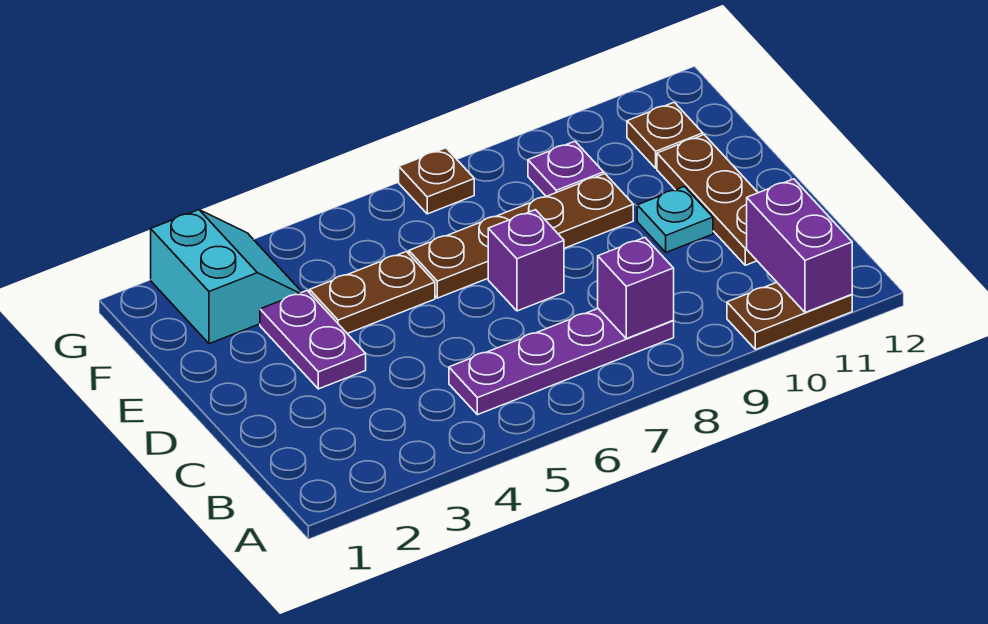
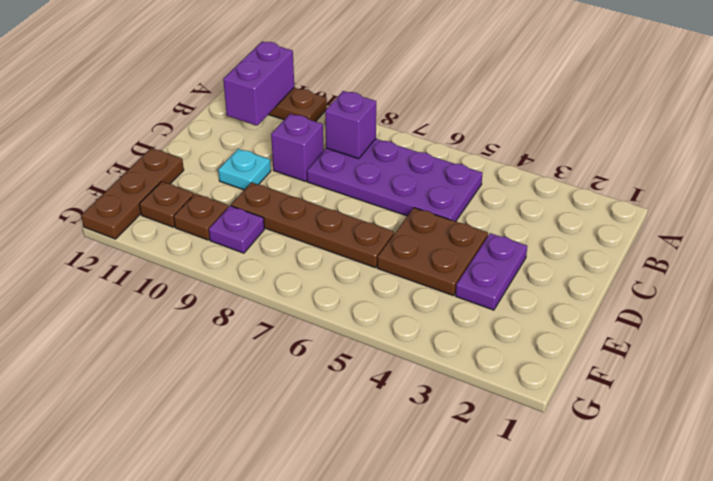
purple plate B5:B8 level 1 -> purple plate B5:C8 level 1
brown plate C11:E11 level 1 -> brown plate E12:G12 level 1
purple brick D7 level 1 -> purple brick C9 level 1
brown plate E4:E5 level 1 -> brown plate D4:E5 level 1
cyan slope F2:G3 level 1 top 2 -> none
brown plate G7 level 1 -> brown plate F10 level 1

